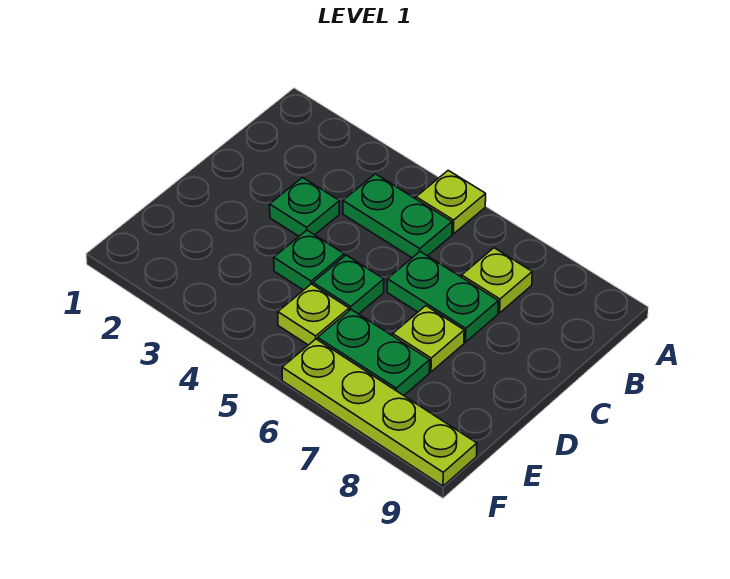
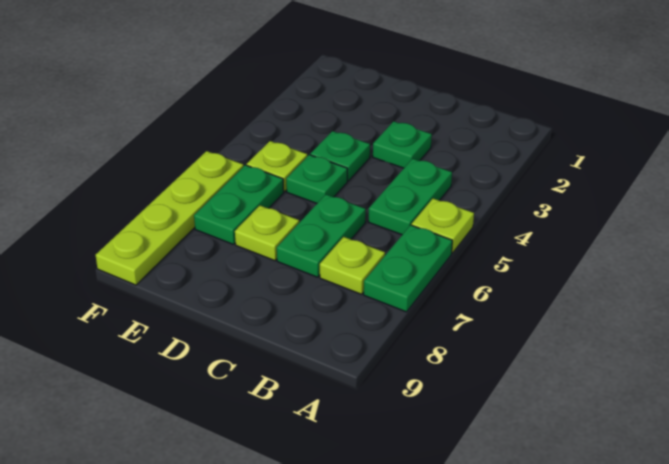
none -> green plate A6:A7 level 1

